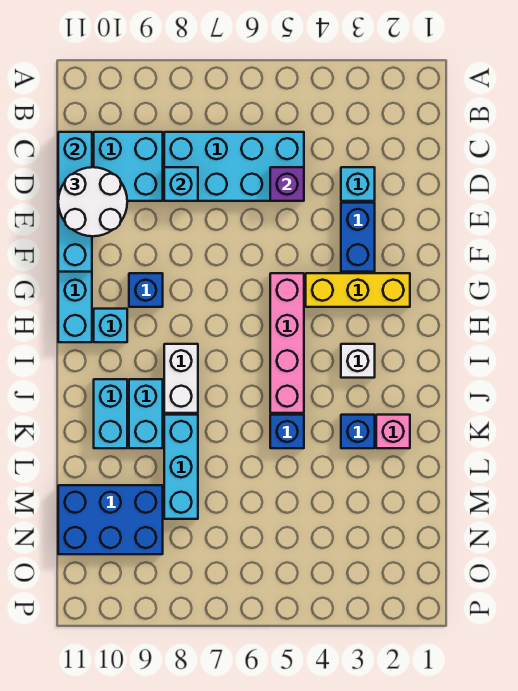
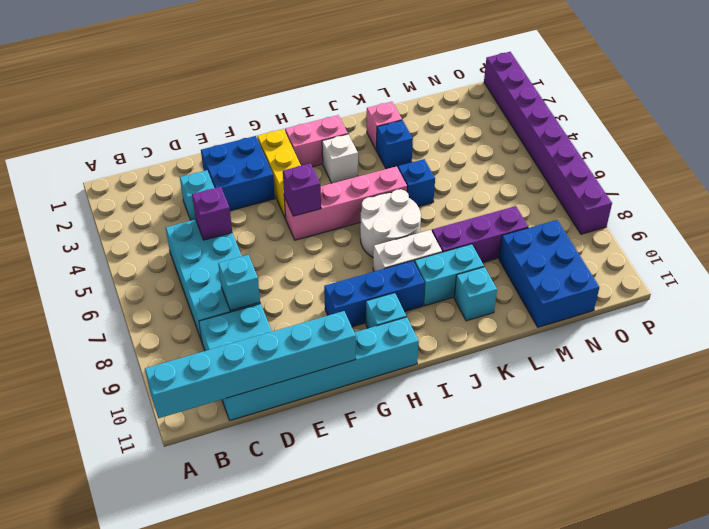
cyan brick C11:F11 level 2 -> cyan brick A11:F11 level 2
white round brick D10:E11 level 3 -> white round brick I6:J7 level 1
blue brick E3:F3 level 1 -> blue brick E2:F3 level 1
none -> purple brick G5 level 2
blue brick G9 level 1 -> blue brick G9:I9 level 1
none -> pink brick H2:I2 level 1
cyan brick J10:K10 level 1 -> cyan brick K10 level 1
cyan brick K8:M8 level 1 -> purple brick K8:M8 level 1
none -> purple brick P1:P8 level 1

